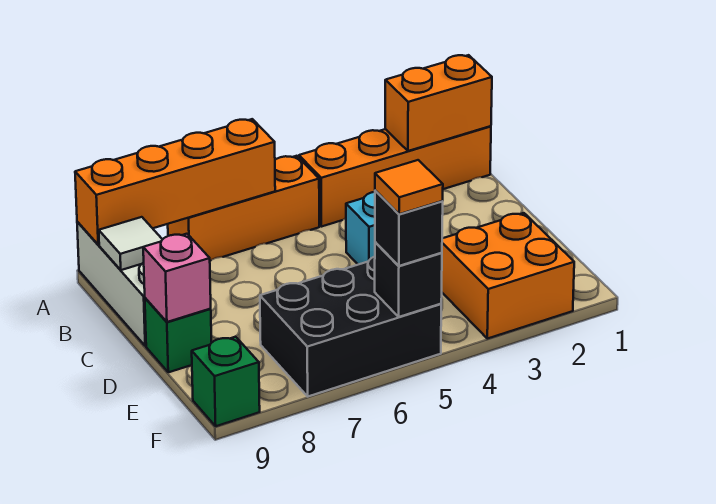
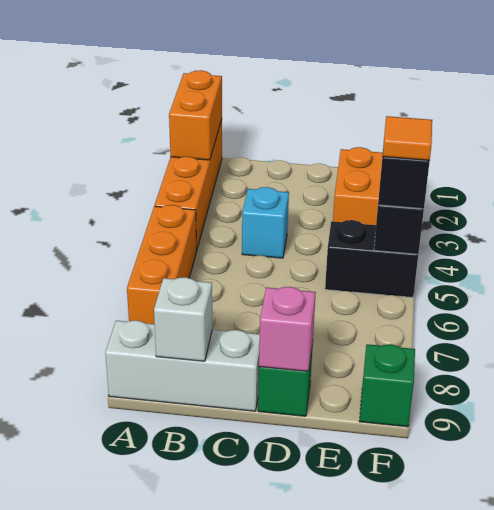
orange brick A6:A9 level 2 -> none
white tile B9 level 2 -> white brick B9 level 2
black brick E5:F7 level 1 -> black brick E5:F5 level 1

